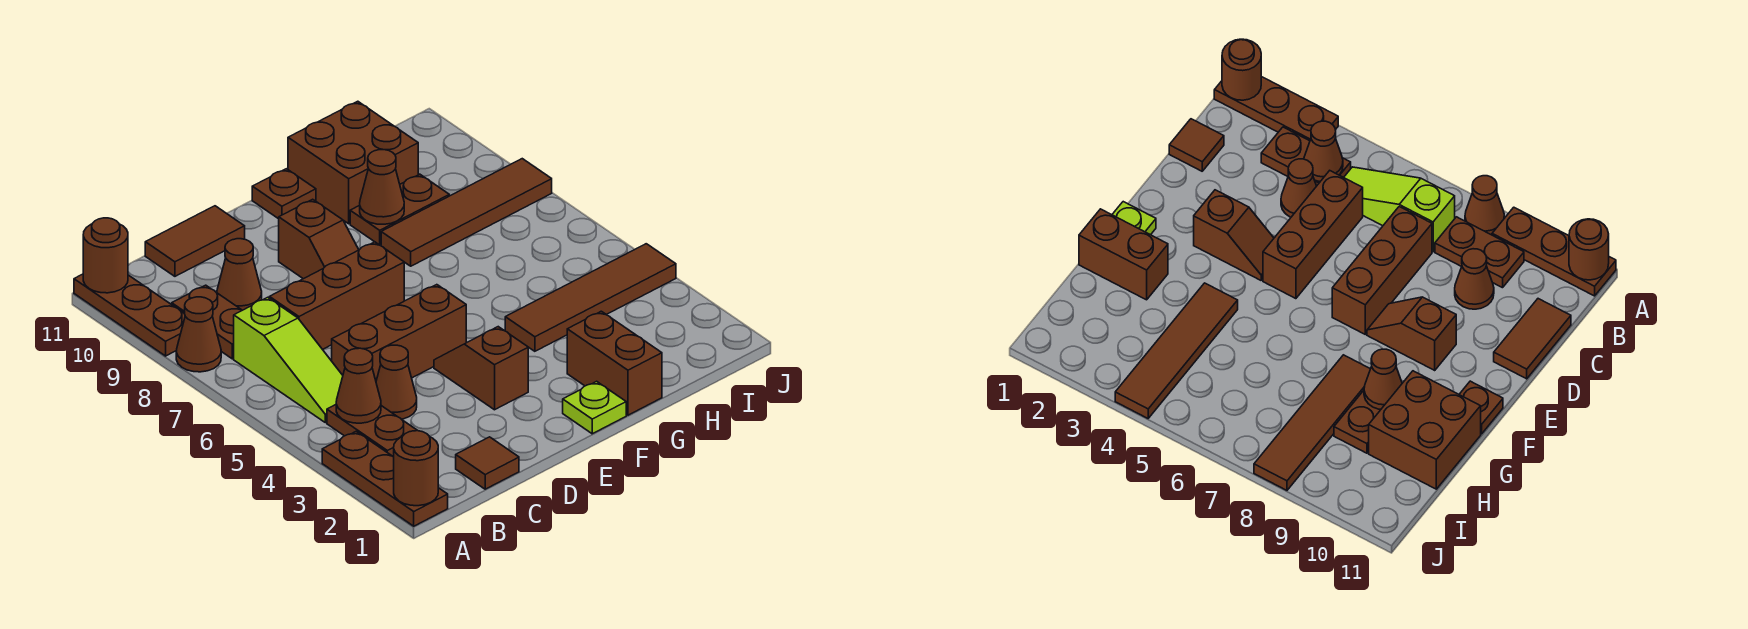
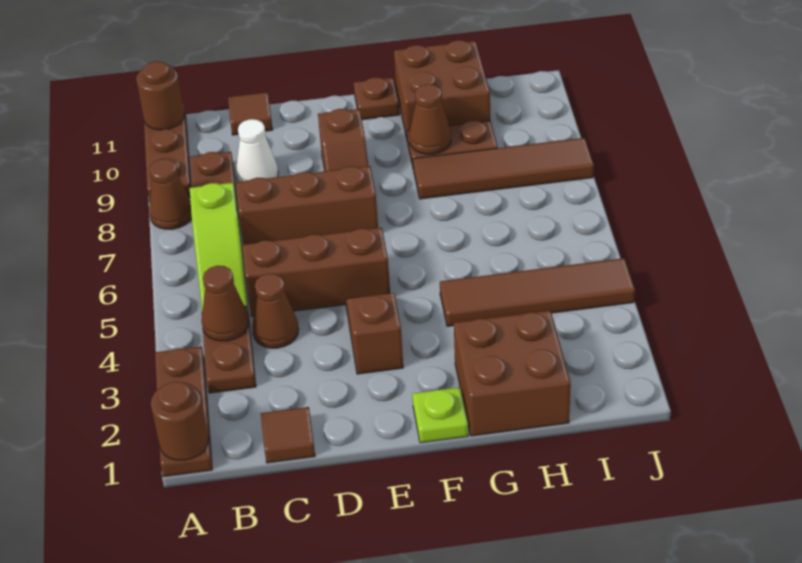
brown cone C9 level 1 -> white cone C9 level 1
brown tile C11:D11 level 1 -> brown tile C11 level 1
brown brick G1:G2 level 1 -> brown brick G1:H2 level 1

